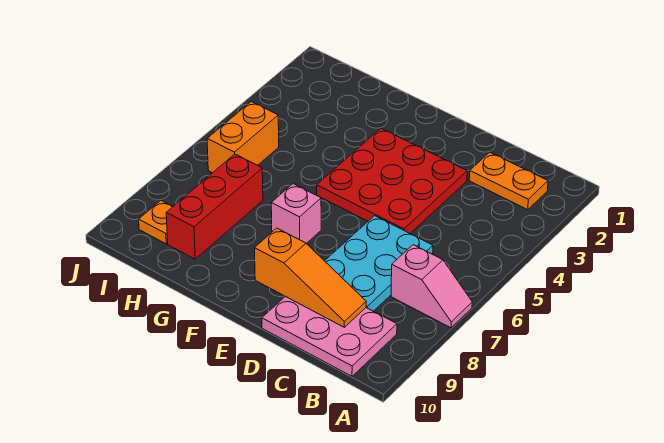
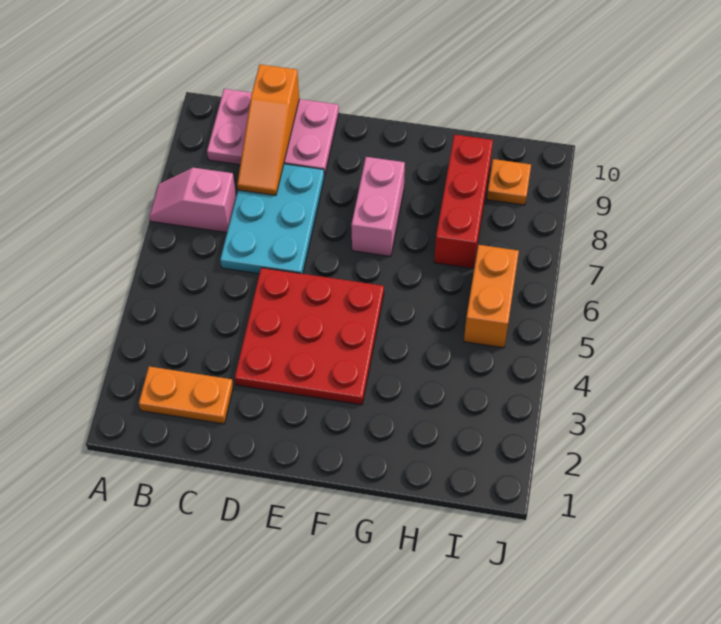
orange slope C9:E9 level 2 top E -> orange slope C8:C10 level 2 top 10
pink brick F7 level 1 -> pink brick F7:F8 level 1

